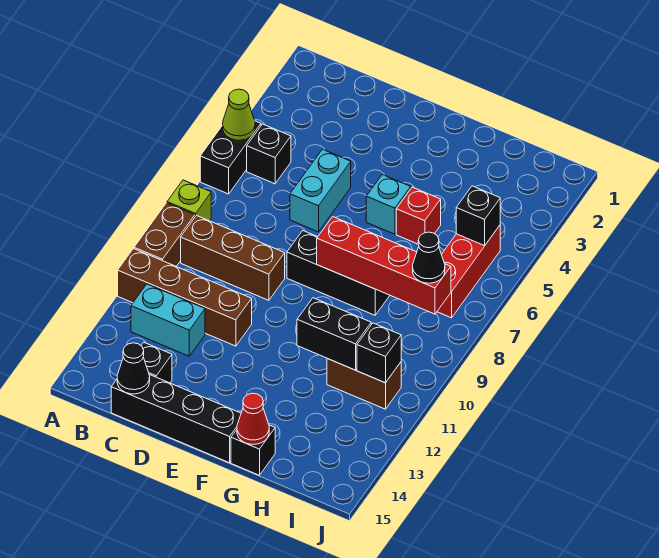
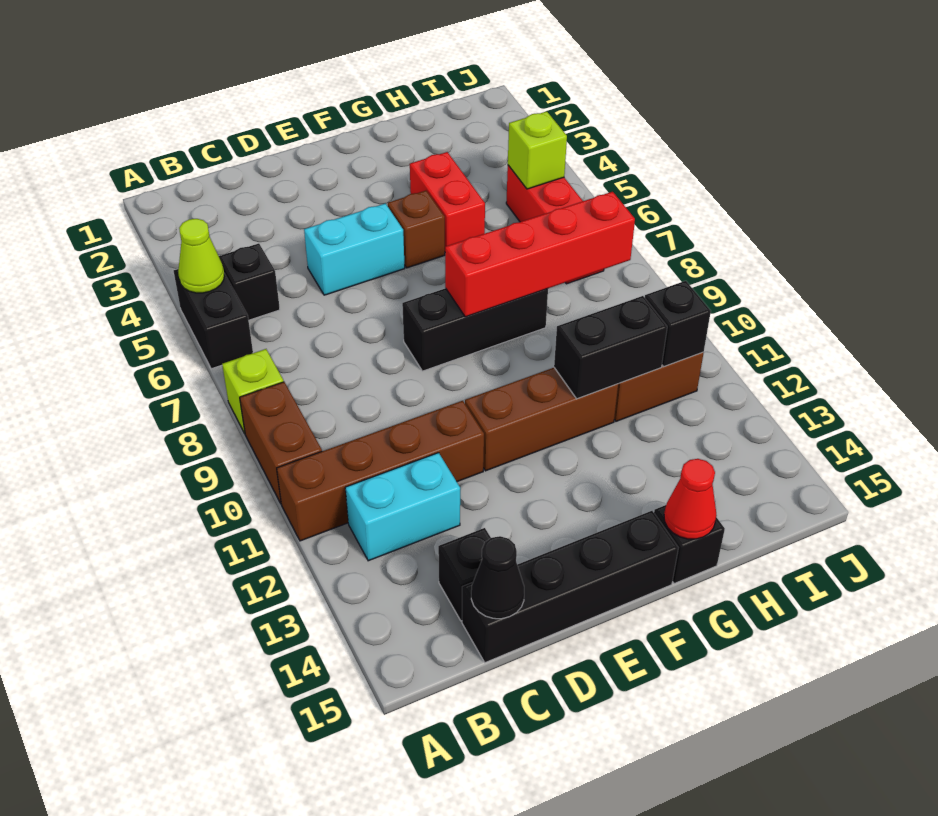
brown brick B9:D9 level 1 -> brown brick E11:G11 level 1
cyan brick D5:D6 level 1 -> cyan brick D5:E5 level 1
cyan brick F5 level 1 -> brown brick F5 level 1
red brick G5 level 1 -> red brick G4:G5 level 1
black brick I5 level 2 -> lime brick I5 level 2
black cone I8 level 3 -> none

